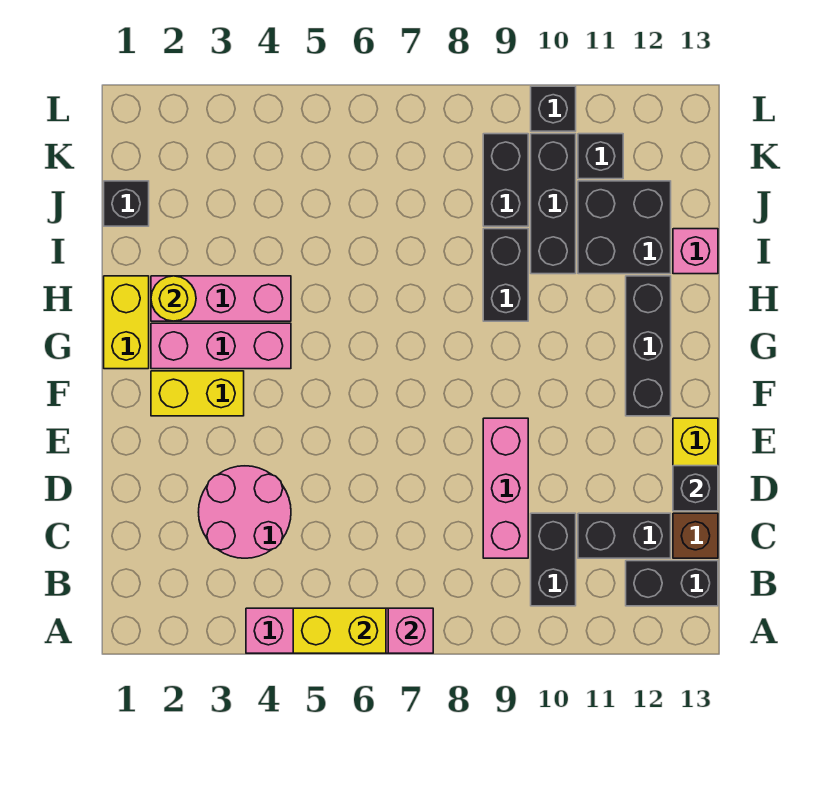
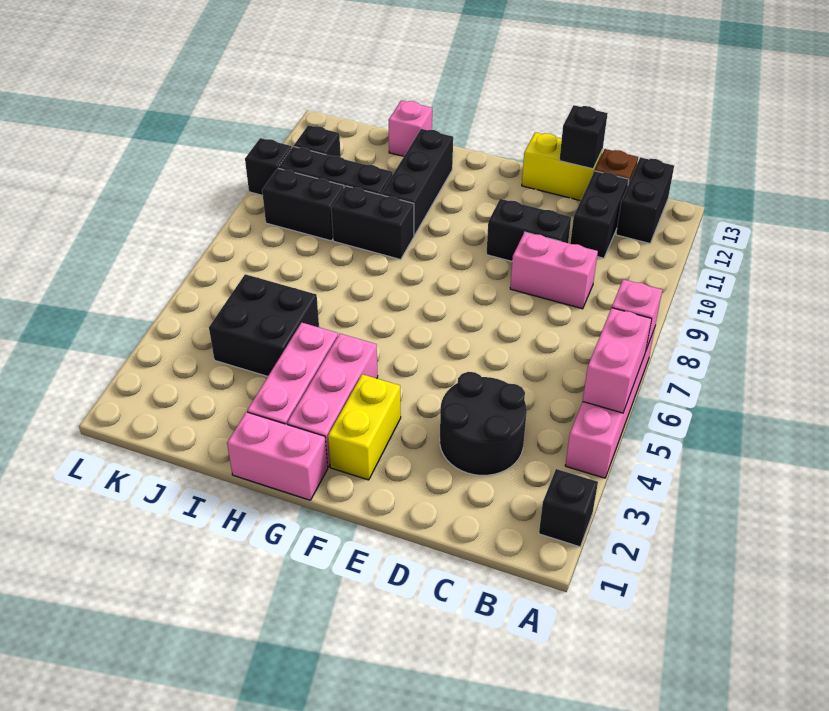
yellow brick A5:A6 level 2 -> pink brick A5:A6 level 2
black brick B10:C10 level 1 -> black brick D10:E10 level 1
pink round brick C3:D4 level 1 -> black round brick C3:D4 level 1
pink brick C9:E9 level 1 -> pink brick C9:D9 level 1
black brick F12:H12 level 1 -> black brick H10:H12 level 1
yellow brick G1:H1 level 1 -> pink brick G1:H1 level 1
yellow round brick H2 level 2 -> none
black brick I11:J12 level 1 -> black brick I4:J5 level 1
black brick J1 level 1 -> black brick A2 level 1

